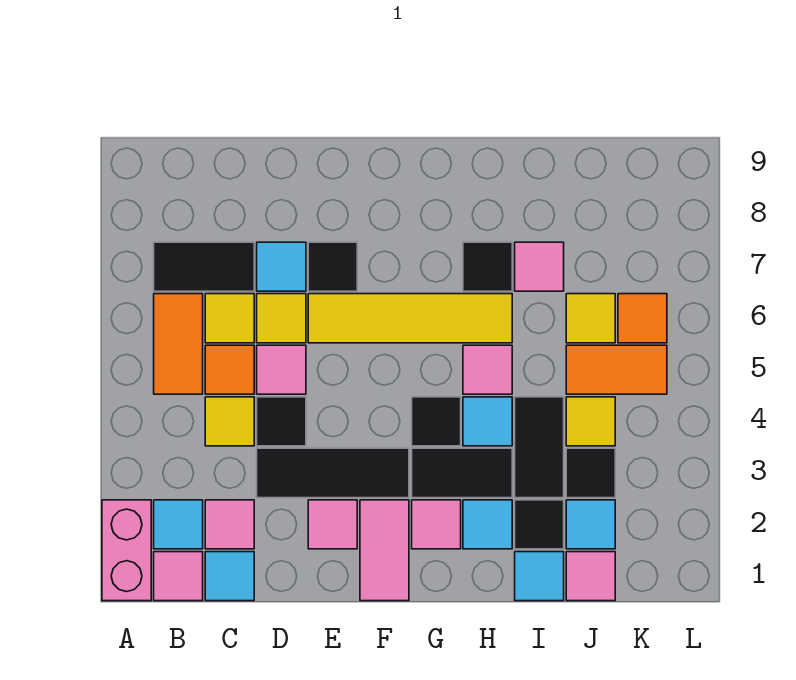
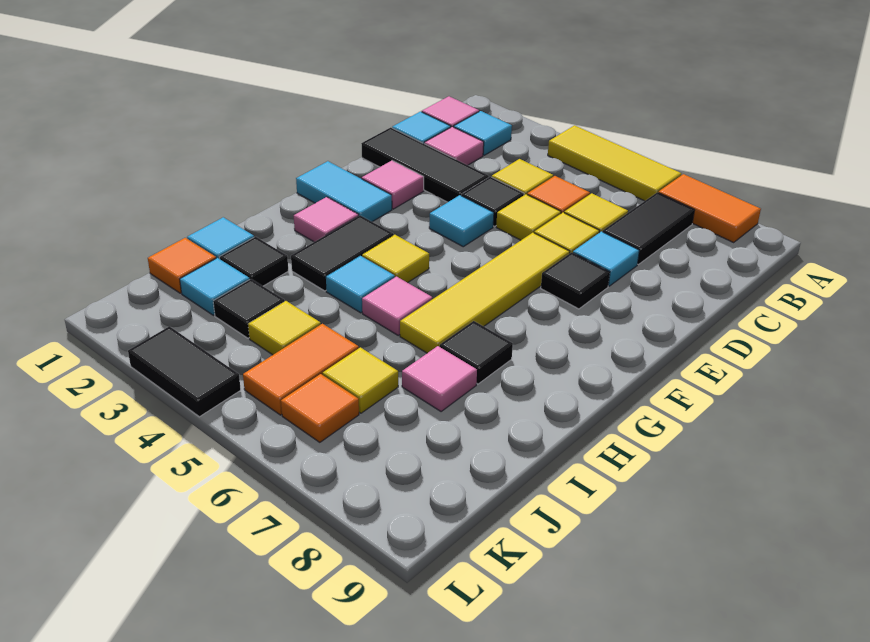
pink brick A1:A2 level 1 -> none
none -> yellow tile A4:A6 level 1
orange tile B5:B6 level 1 -> orange tile A7:A8 level 1
black tile D3:F3 level 1 -> black tile D1:D3 level 1
pink tile D5 level 1 -> yellow tile D5 level 1
pink tile F1:F2 level 1 -> cyan tile F1:F2 level 1
black tile G4 level 1 -> yellow tile G4 level 1
cyan tile H2 level 1 -> cyan tile E4 level 1
black tile I3:I4 level 1 -> black tile L3:L4 level 1
pink tile J1 level 1 -> orange tile J1 level 1

